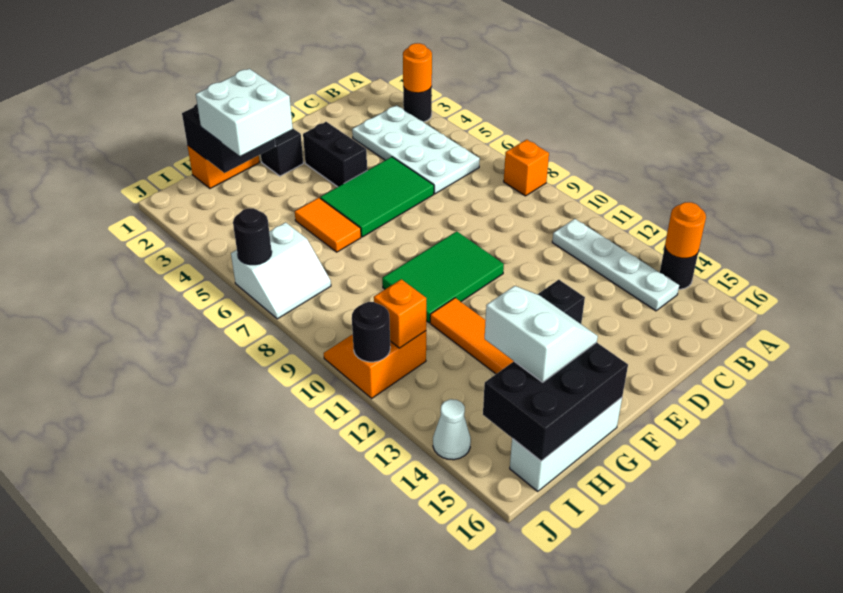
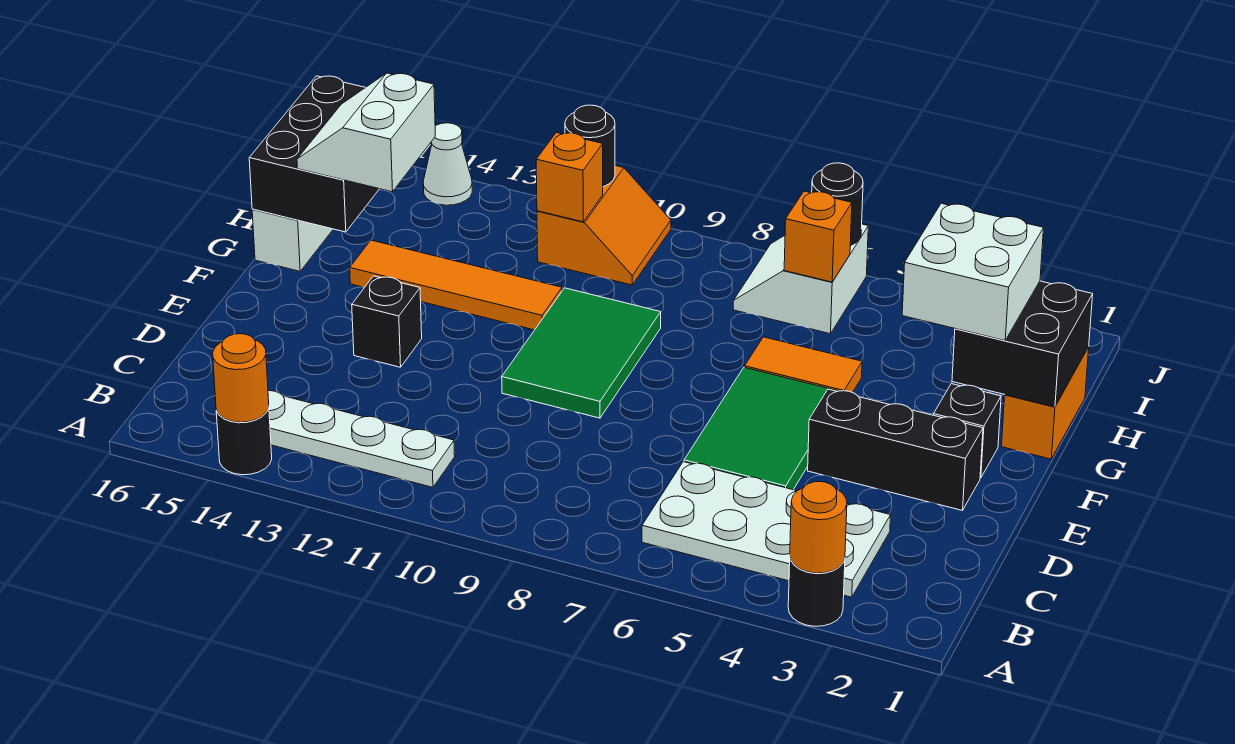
orange brick A8 level 1 -> orange brick I6 level 2
black brick E3:E4 level 1 -> black brick E2:E4 level 1
white slope G14:H15 level 3 top H -> white slope G14:H15 level 3 top 14

